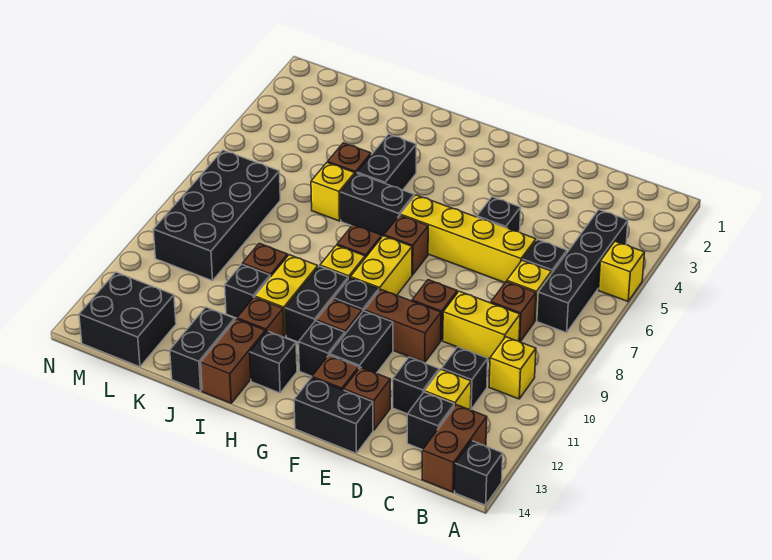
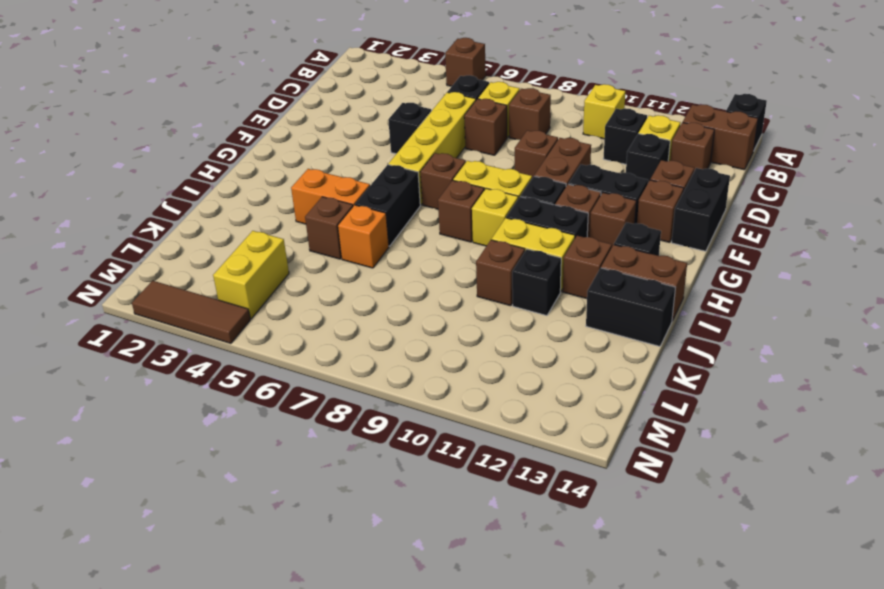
yellow brick A5 level 1 -> brown brick A5 level 1
black brick B4:B7 level 1 -> none
yellow brick C9:D9 level 1 -> yellow brick L4:M4 level 1
black brick C13 level 1 -> brown brick C13 level 1
none -> brown brick D7 level 1
black brick G12 level 1 -> brown brick G12 level 1
black brick I4:I5 level 1 -> orange brick I4:I5 level 1
yellow brick J6 level 1 -> orange brick J6 level 1
black brick L7:M10 level 1 -> none
black brick L13:M14 level 1 -> none
none -> brown tile N2:N4 level 1

